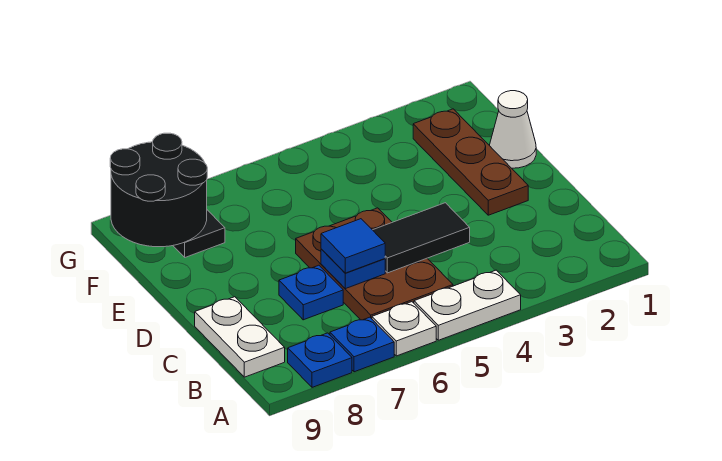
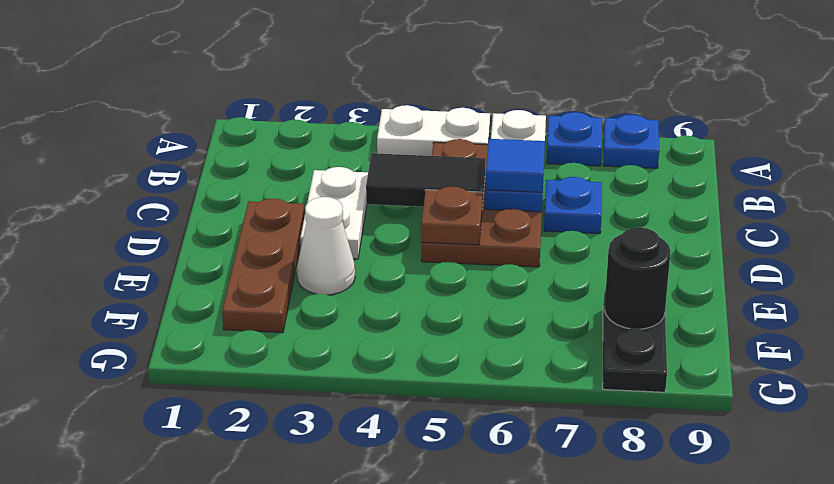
white plate B9:C9 level 1 -> white plate C3:D3 level 1
none -> brown plate D5 level 2
white cone E1 level 1 -> white cone E3 level 1
black round brick F8:G9 level 2 -> black round brick F8 level 2

